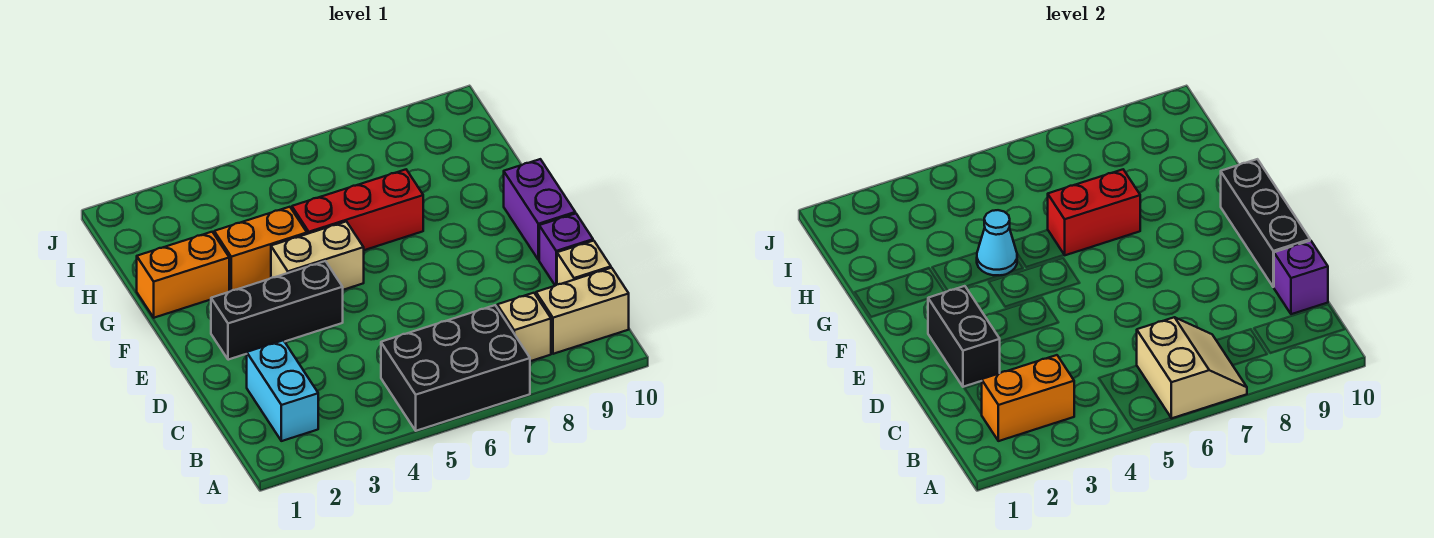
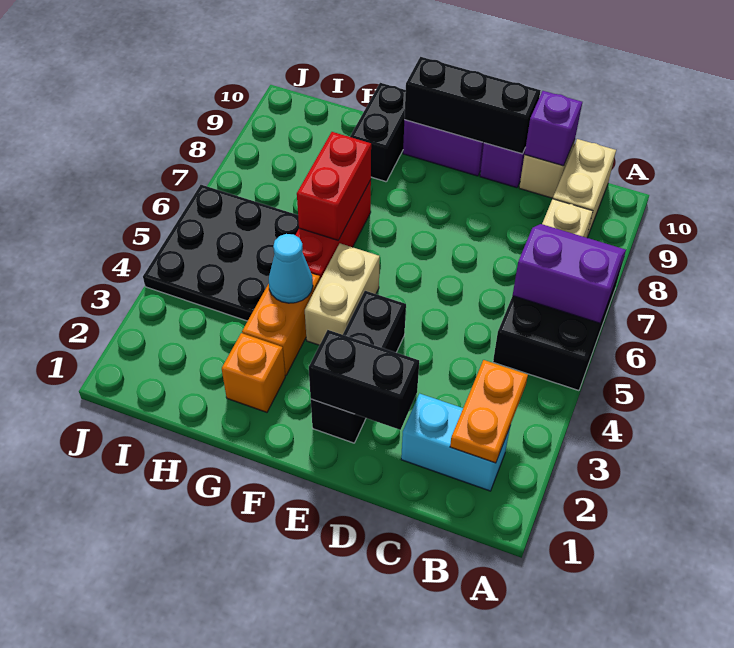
tan slope A6:B7 level 2 top 6 -> purple slope A6:B7 level 2 top 6
orange brick B2:B3 level 2 -> orange plate B2:B3 level 2
orange brick G1:G2 level 1 -> orange brick G2 level 1
none -> black brick G9:G10 level 1
none -> black plate H4:J6 level 1

